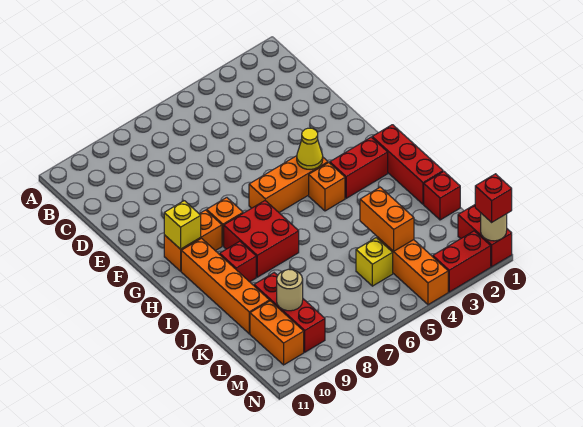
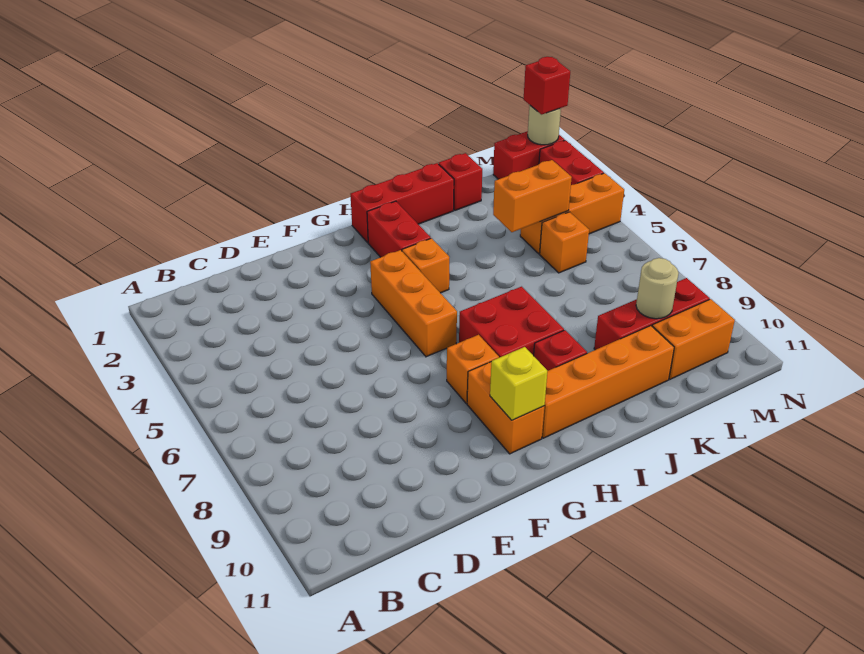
yellow cone G4 level 2 -> none
yellow brick L5 level 1 -> orange brick L5 level 1

